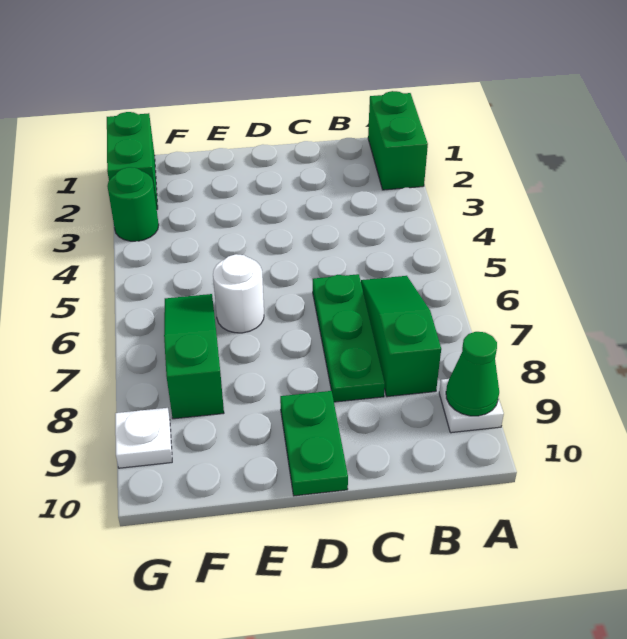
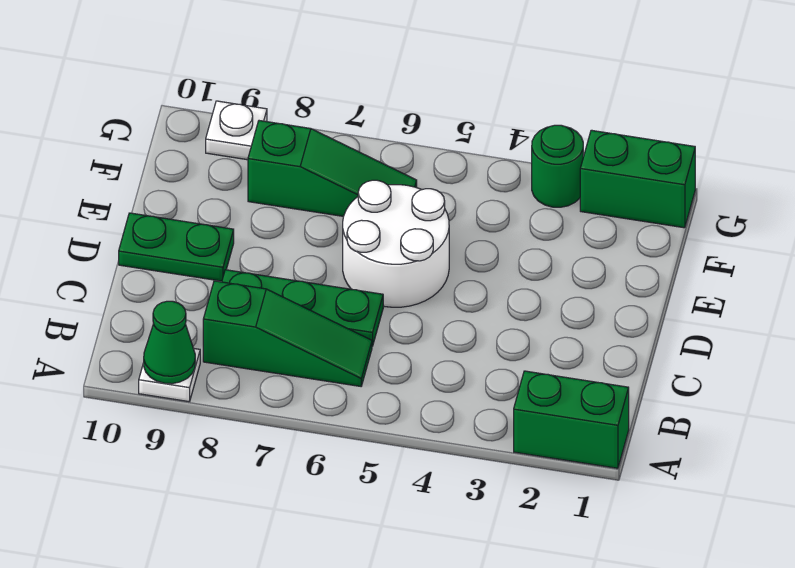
white round brick E6 level 1 -> white round brick D5:E6 level 1

